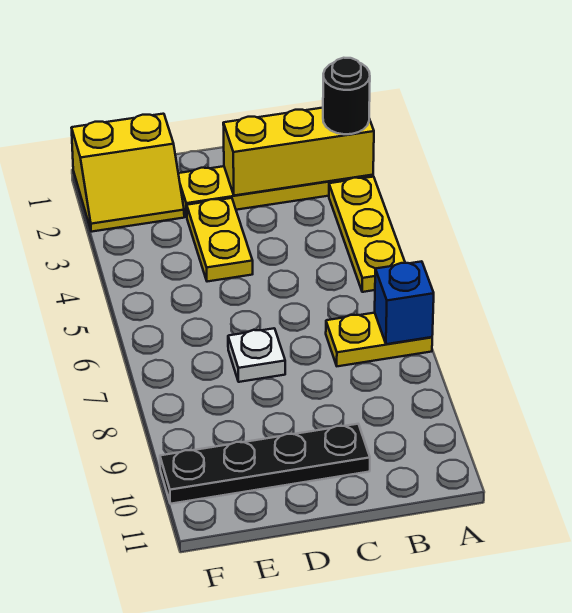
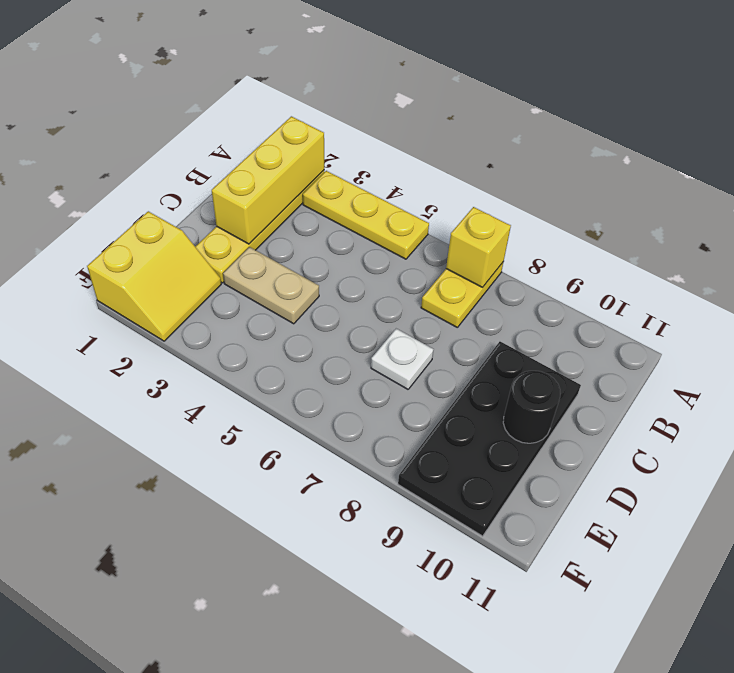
black round brick A2 level 3 -> black round brick D10 level 2
blue brick A7 level 2 -> yellow brick A7 level 2
black plate C10:F10 level 1 -> black plate C9:F10 level 1
yellow plate D3:D4 level 1 -> tan plate D3:D4 level 1

